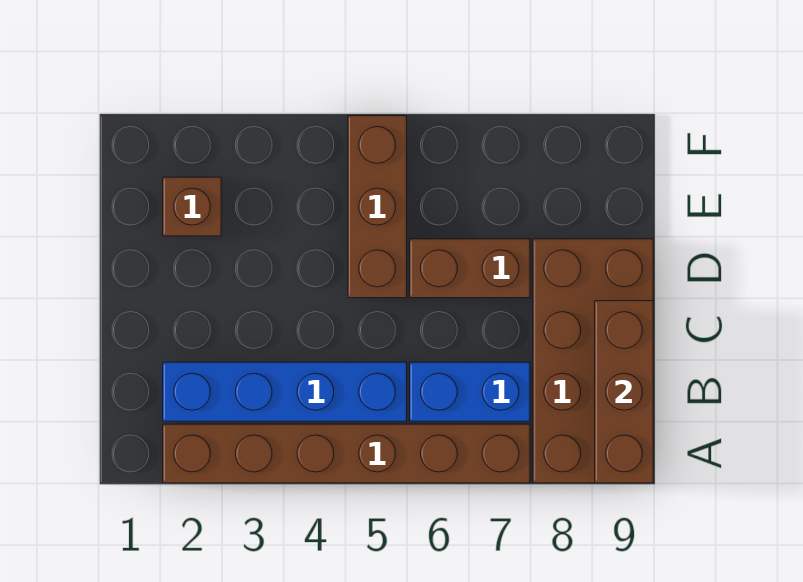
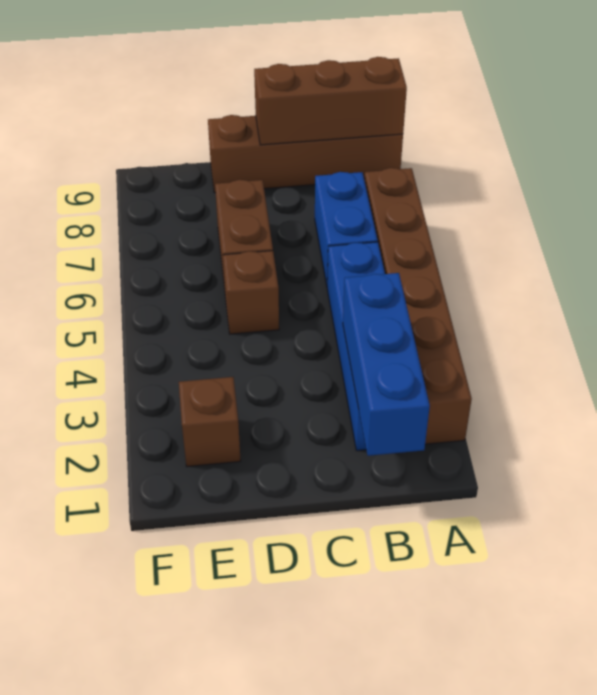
brown brick A8:D9 level 1 -> brown brick A9:D9 level 1
none -> blue brick B1:B3 level 2
brown brick D5:F5 level 1 -> brown brick D5 level 1

